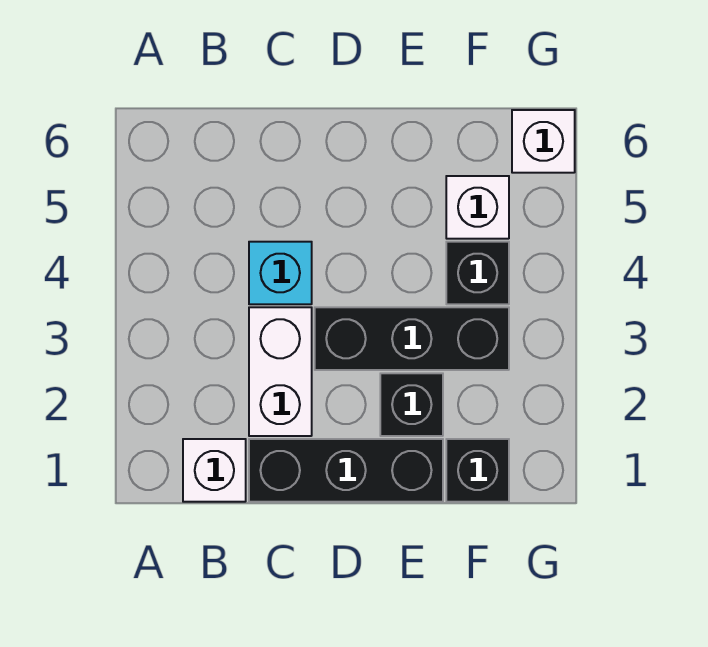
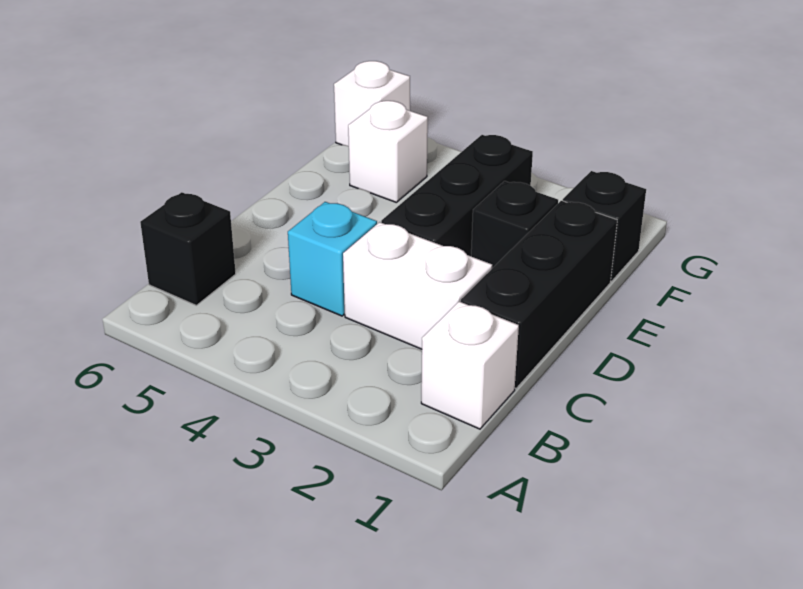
black brick F4 level 1 -> black brick B6 level 1

